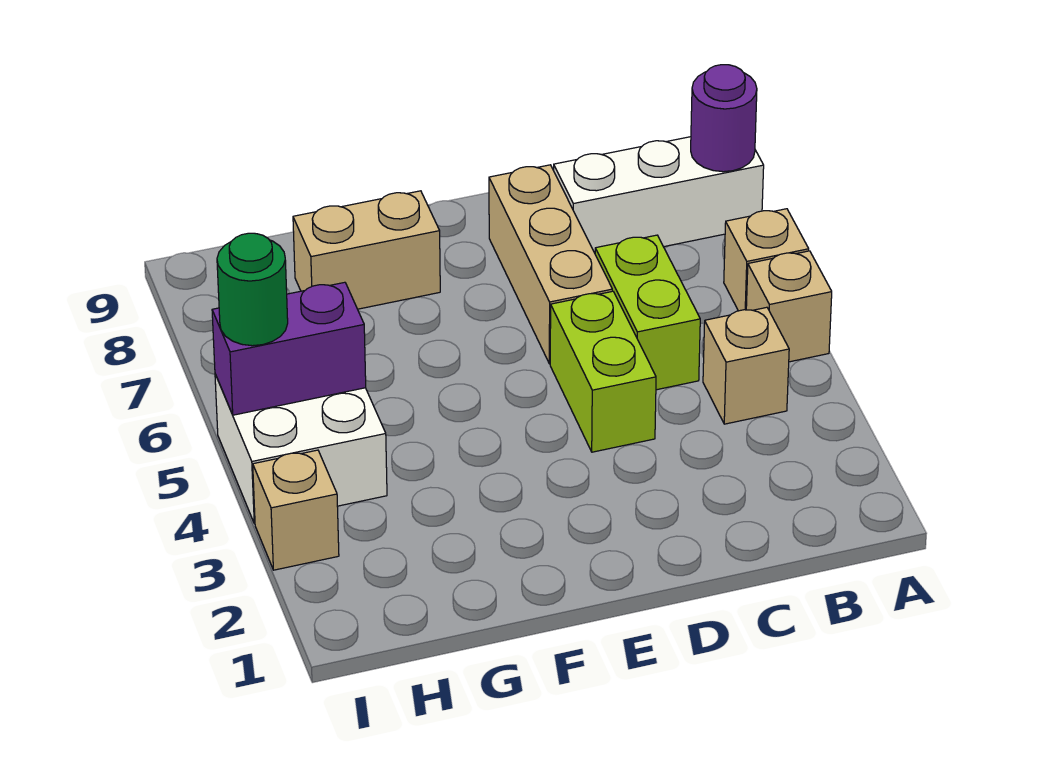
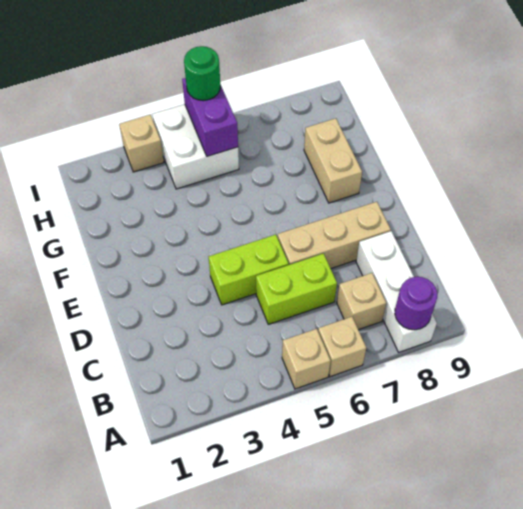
tan brick B4 level 1 -> tan brick B7 level 1

